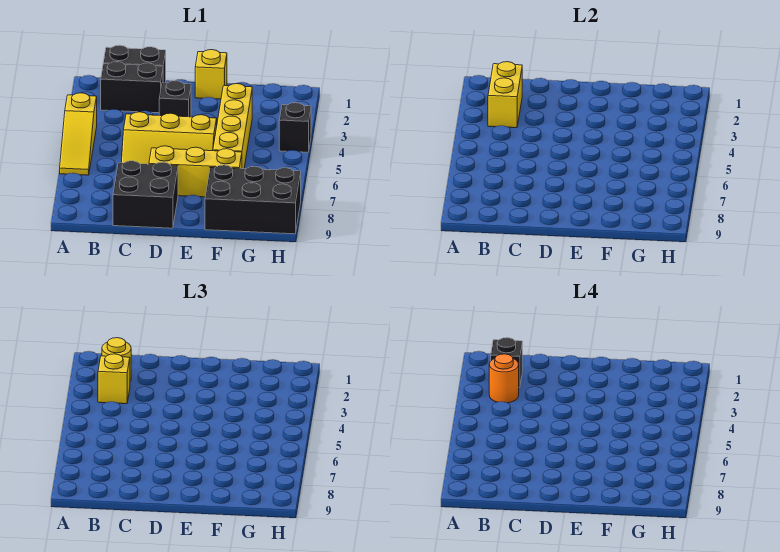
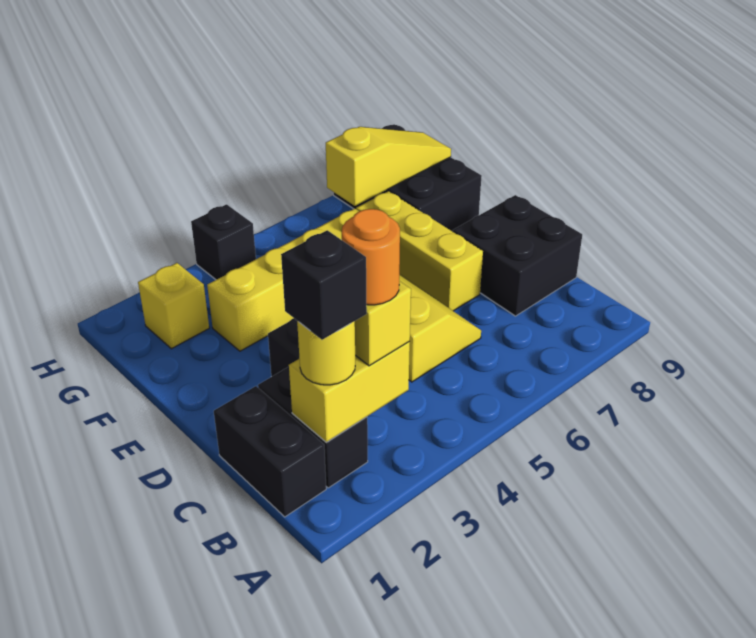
yellow slope A4:A6 level 1 top 4 -> yellow slope G7:G9 level 2 top 7
yellow brick E1 level 1 -> yellow brick G2 level 1

